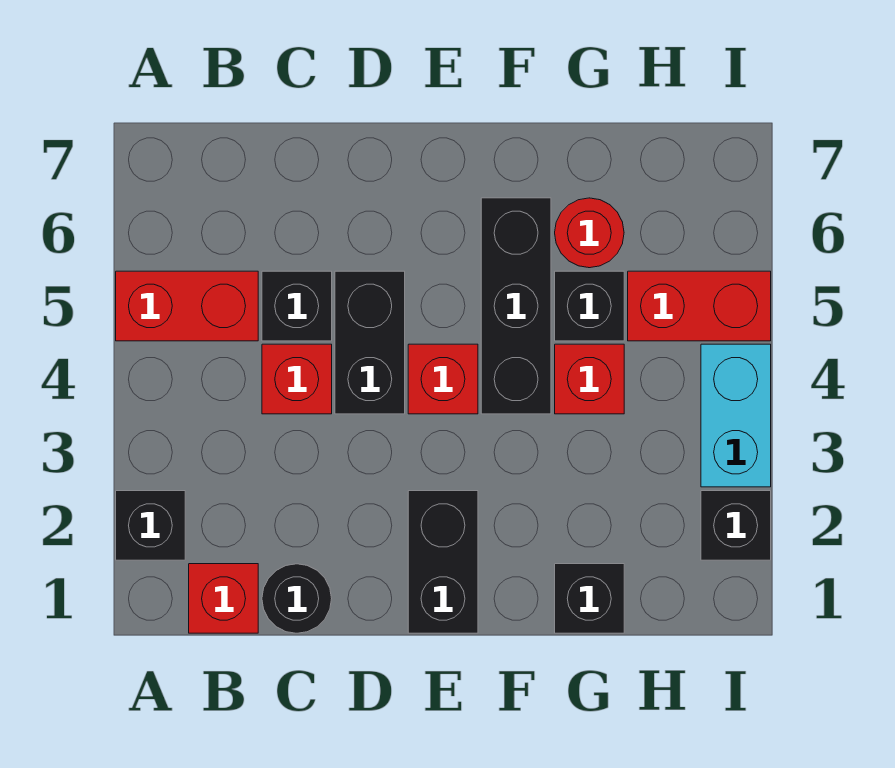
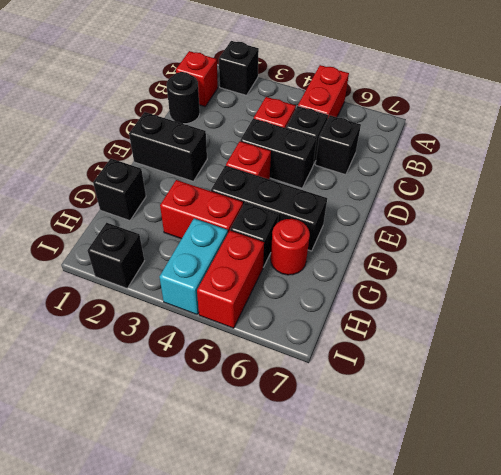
none -> black brick C6 level 1
red brick G4 level 1 -> red brick G3:G4 level 1
cyan brick I3:I4 level 1 -> cyan brick H4:I4 level 1

